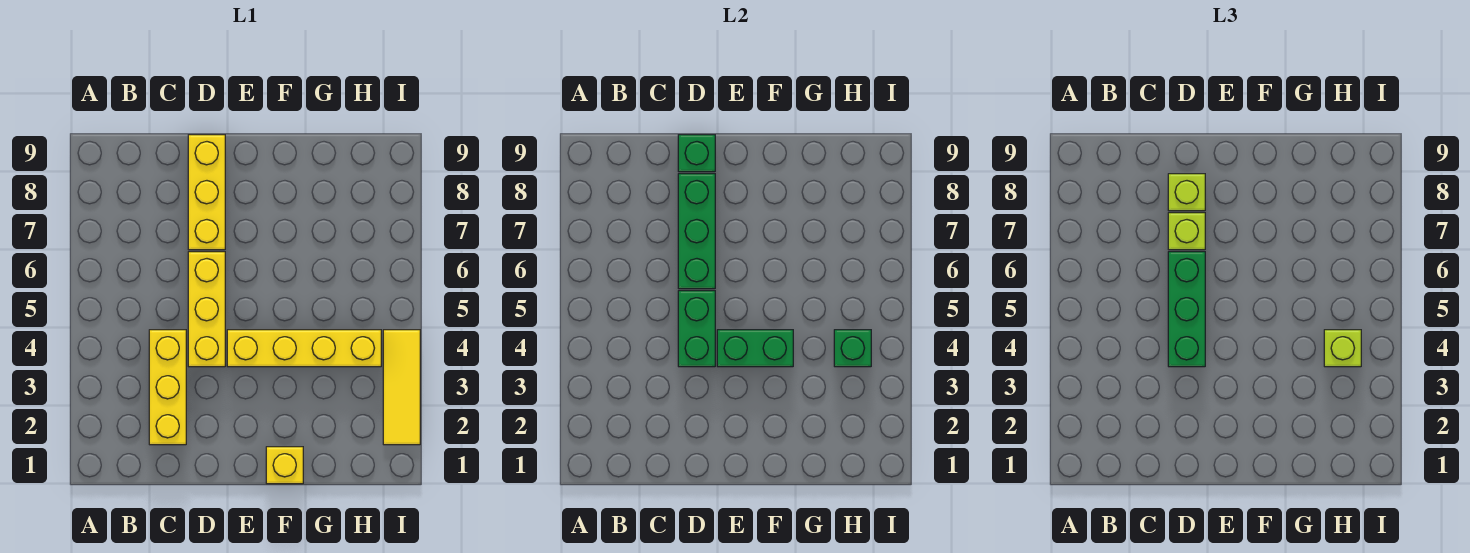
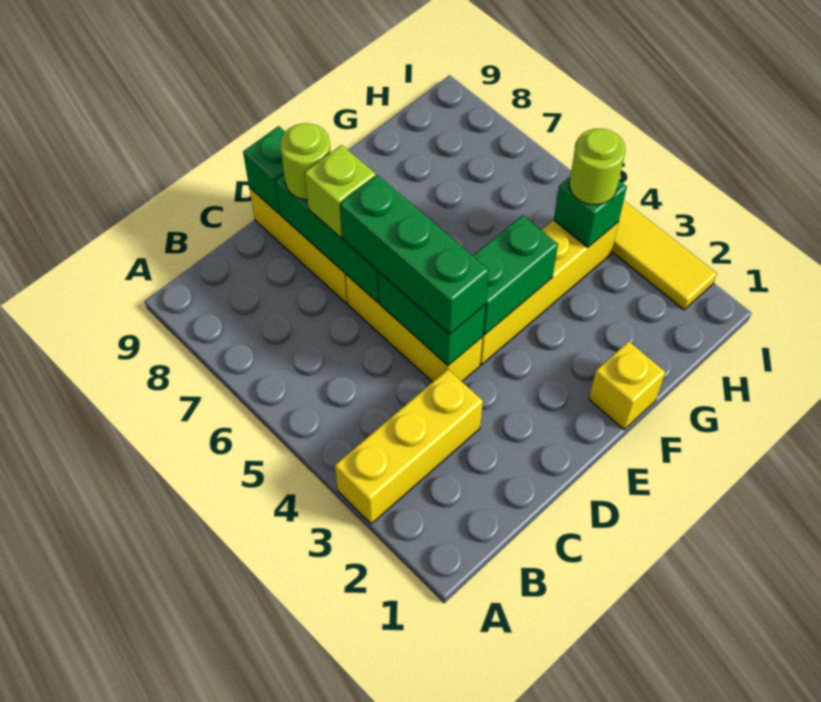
yellow brick C2:C4 level 1 -> yellow brick A3:C3 level 1
lime brick D8 level 3 -> lime round brick D8 level 3
lime brick H4 level 3 -> lime round brick H4 level 3

